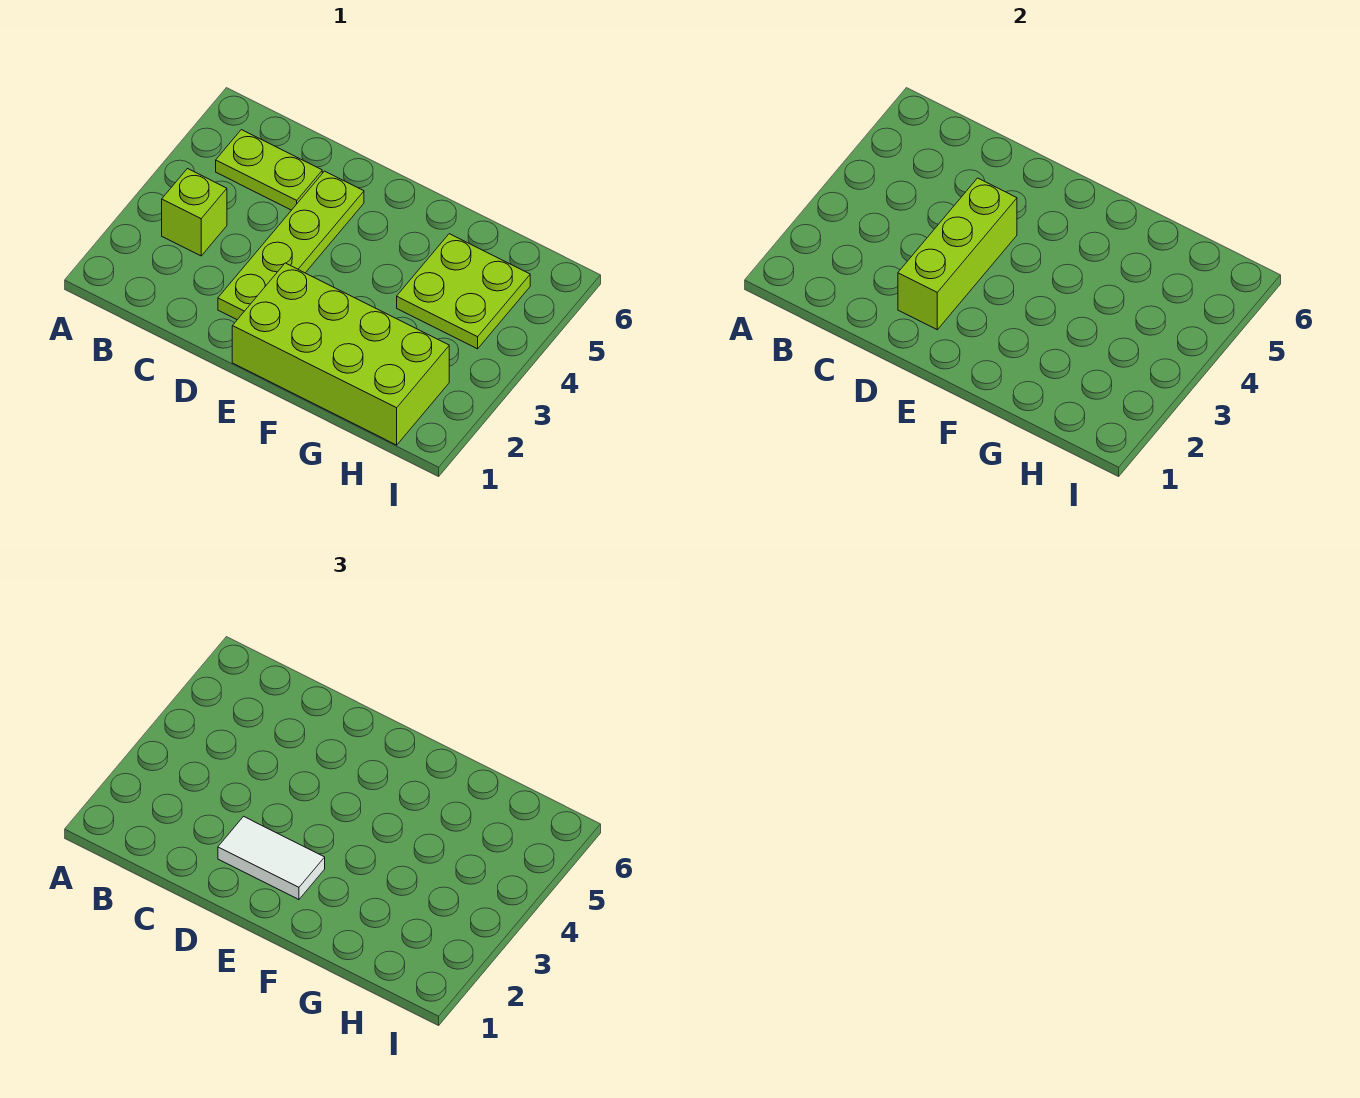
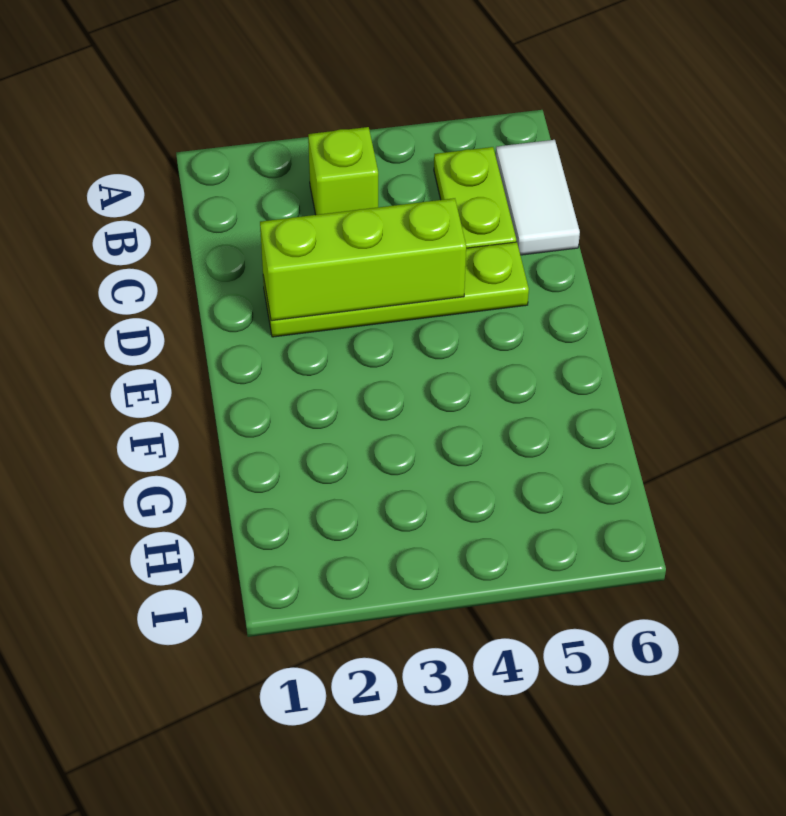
white tile D2:E2 level 3 -> white tile B6:C6 level 1
lime brick E1:H2 level 1 -> none
lime plate G4:H5 level 1 -> none

